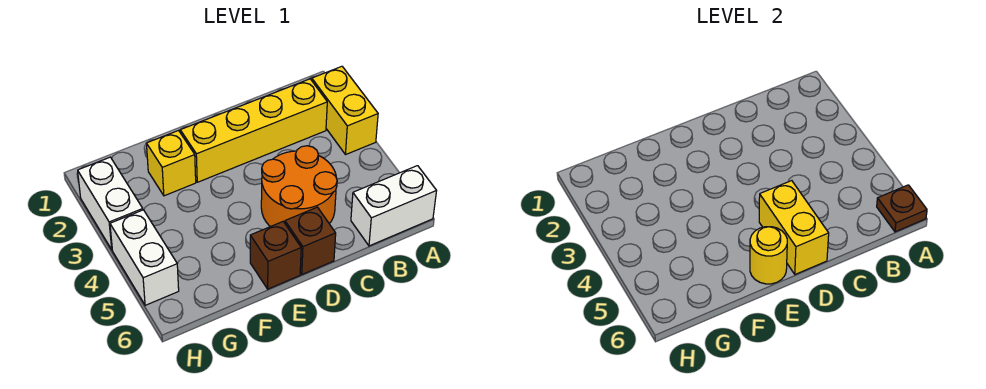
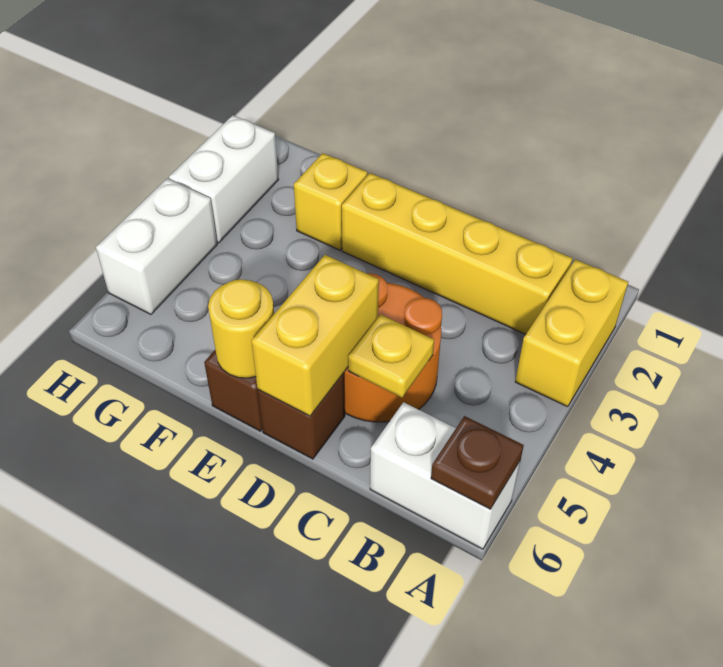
none -> yellow plate C5 level 2

